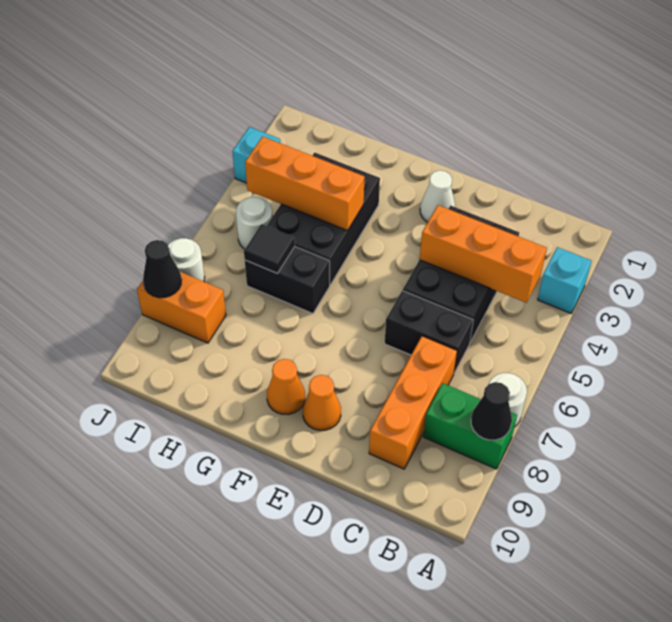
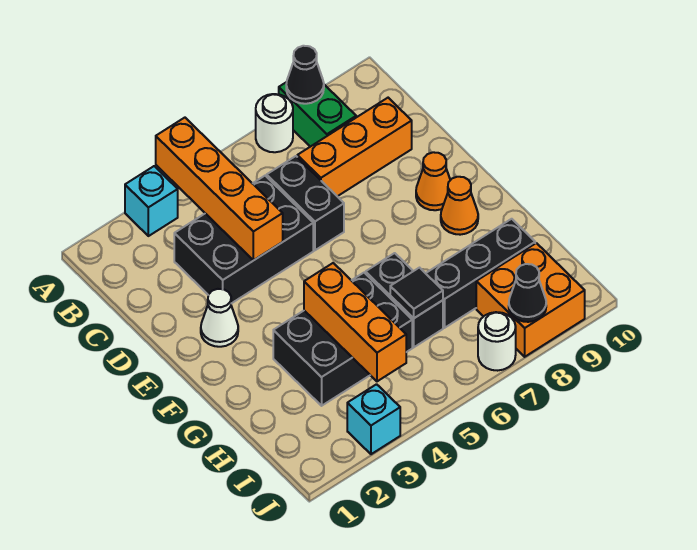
orange brick B4:D4 level 2 -> orange brick A4:D4 level 2
none -> black brick H7:H9 level 1
white round brick I5 level 1 -> none
orange brick I8:J8 level 1 -> orange brick I8:J9 level 1

